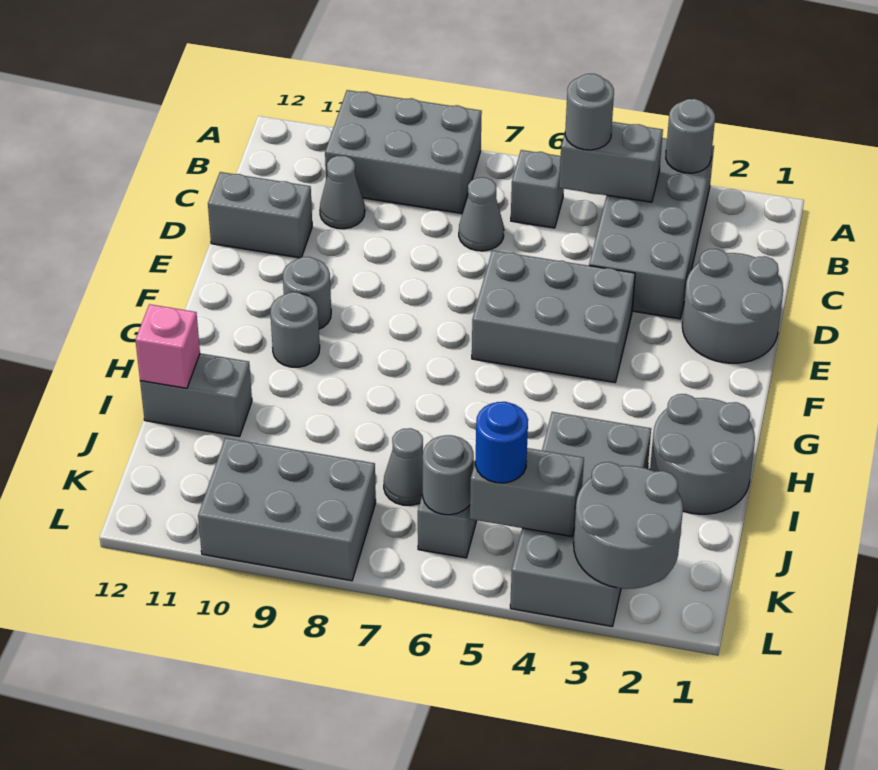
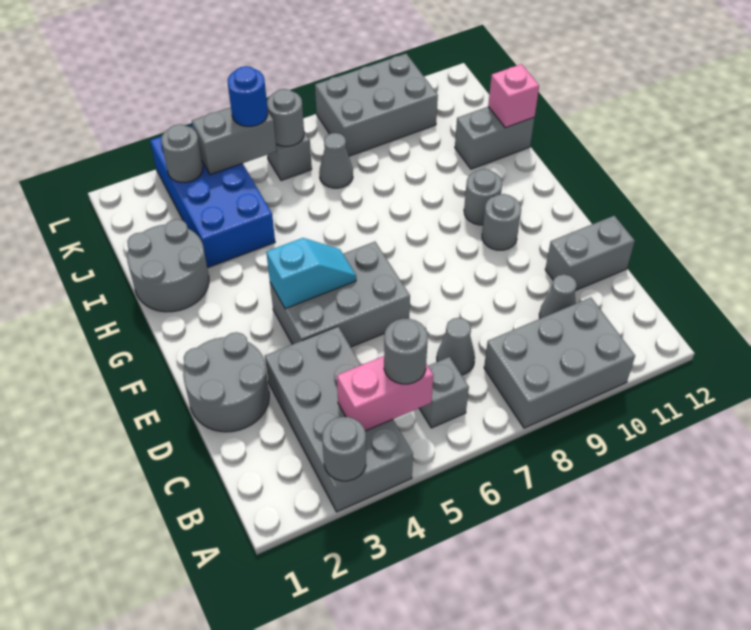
grey brick B4:B5 level 2 -> pink brick B4:B5 level 2
none -> cyan slope F4:F5 level 2 top 4
grey brick I3:L4 level 1 -> blue brick I3:L4 level 1
grey round brick K2:L3 level 2 -> grey round brick K3 level 2

